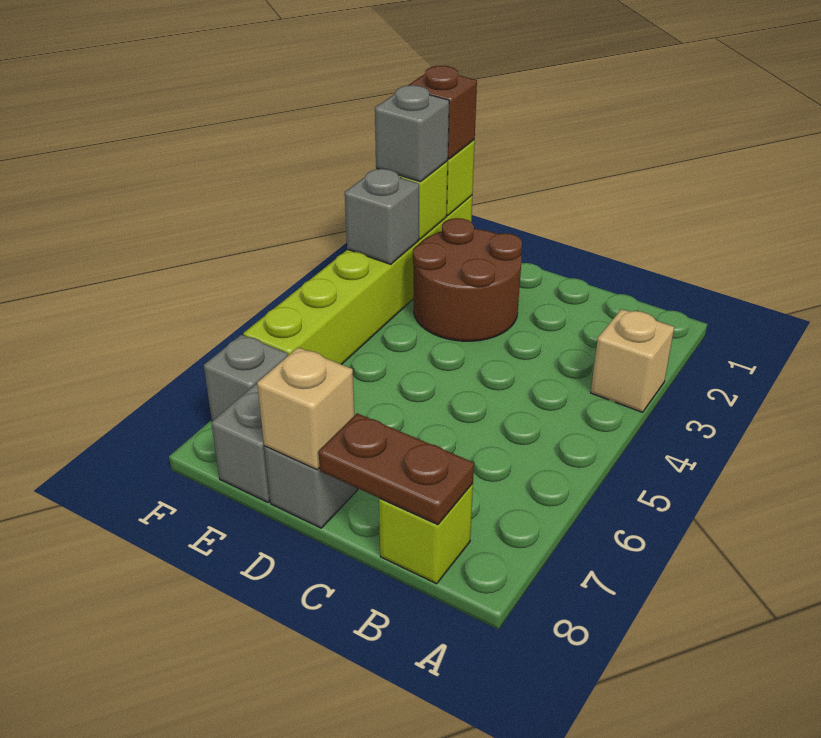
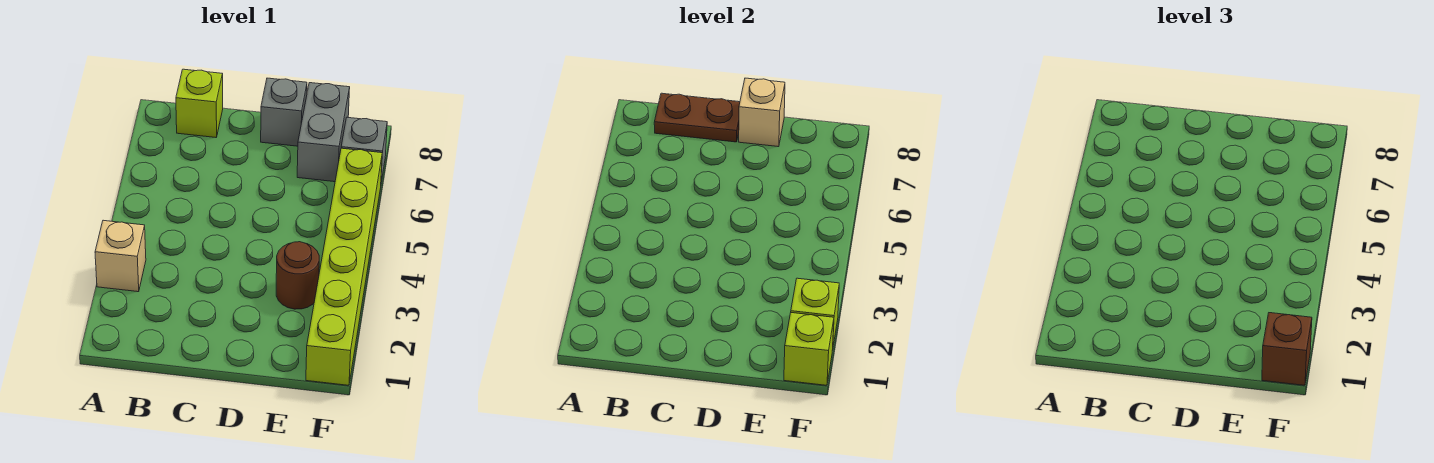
brown round brick D2:E3 level 1 -> brown round brick E3 level 1
grey brick F2 level 3 -> none
grey brick F3 level 2 -> none

